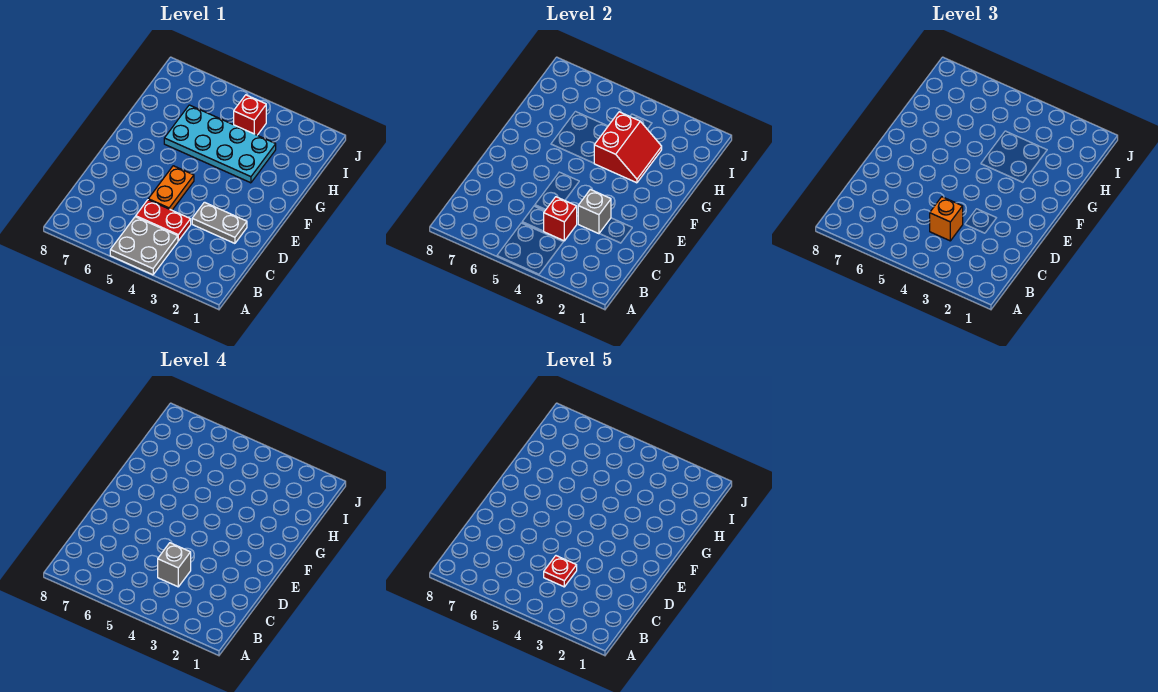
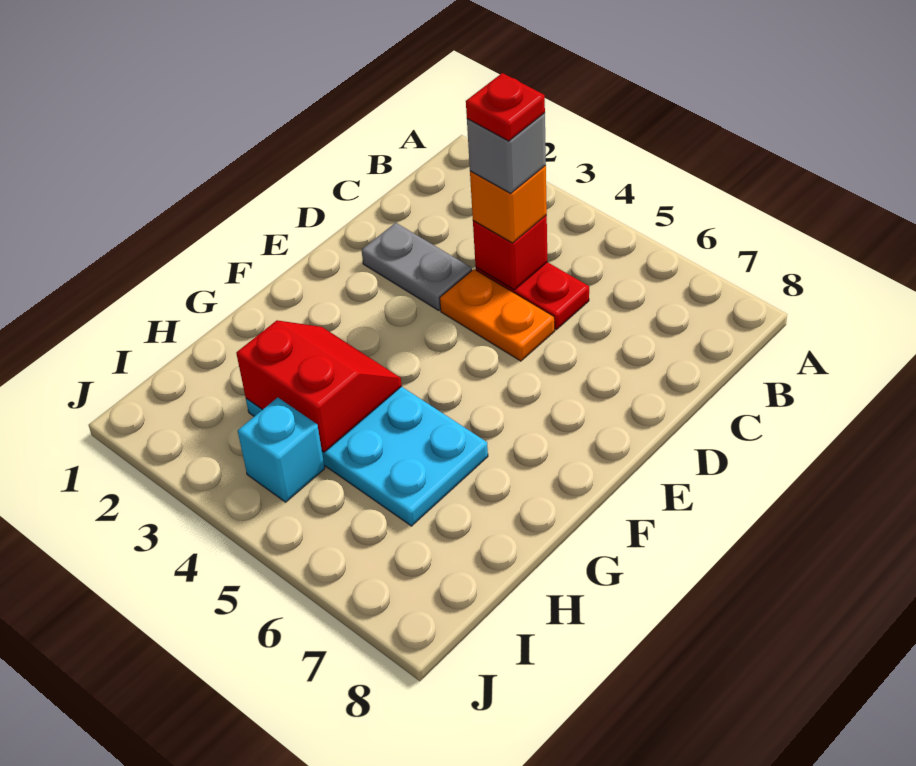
grey plate A4:B5 level 1 -> none
grey brick D3 level 2 -> none
orange plate D5:E5 level 1 -> orange plate D4:D5 level 1
red slope G3:H4 level 2 top 4 -> red slope G3:H4 level 2 top H
red brick I4 level 1 -> cyan brick I4 level 1

